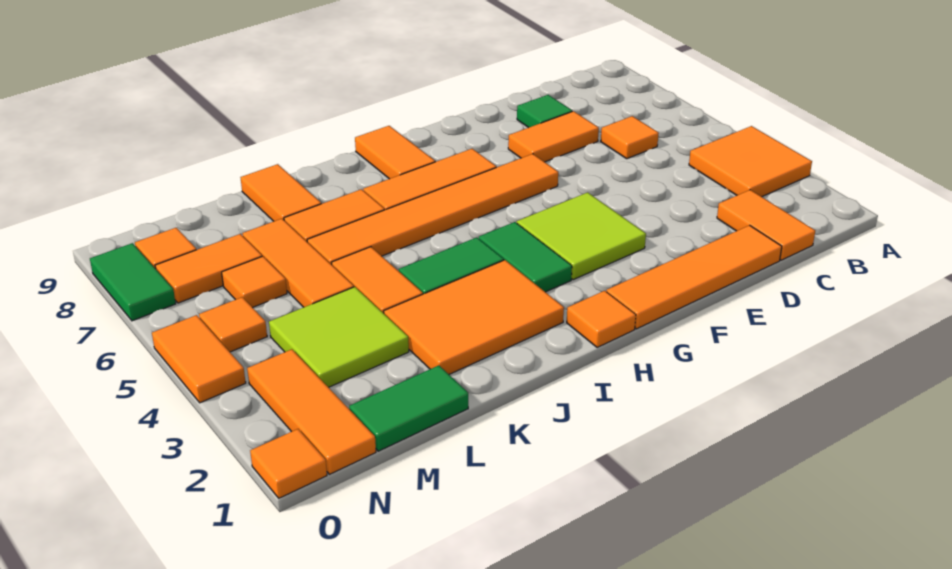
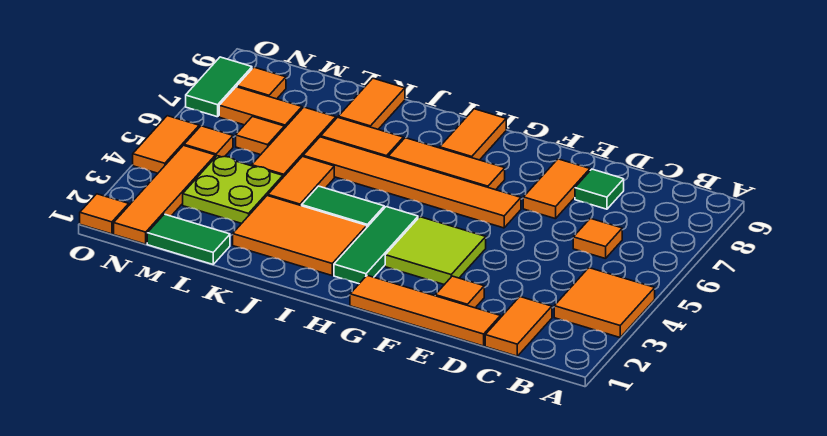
orange tile D7:E7 level 1 -> orange tile E7:E8 level 1
orange tile H1 level 1 -> orange tile E2 level 1
green tile H3:H4 level 1 -> green tile H2:H4 level 1
lime tile L3:M4 level 1 -> lime plate L3:M4 level 1
orange tile N1:N3 level 1 -> orange tile N1:N4 level 1

